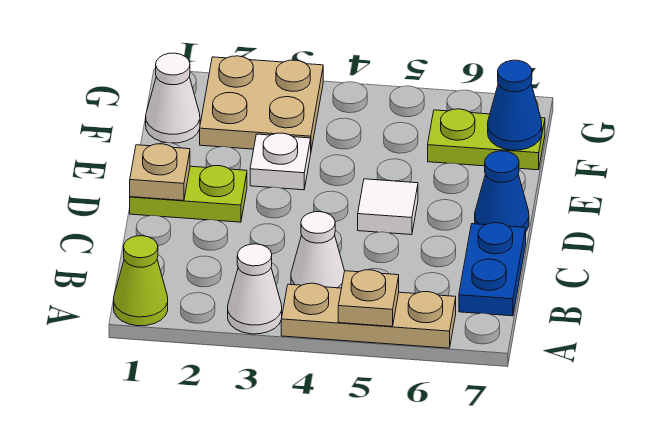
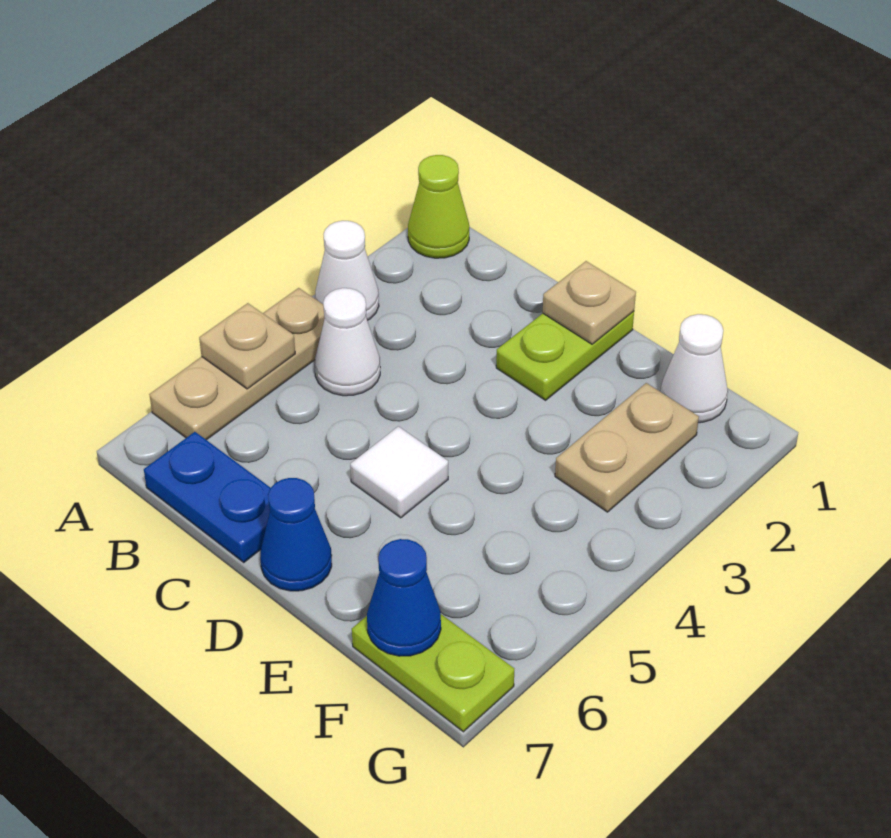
white plate E3 level 1 -> none
tan plate F2:G3 level 1 -> tan plate F2:F3 level 1
lime plate F6:F7 level 1 -> lime plate F7:G7 level 1

